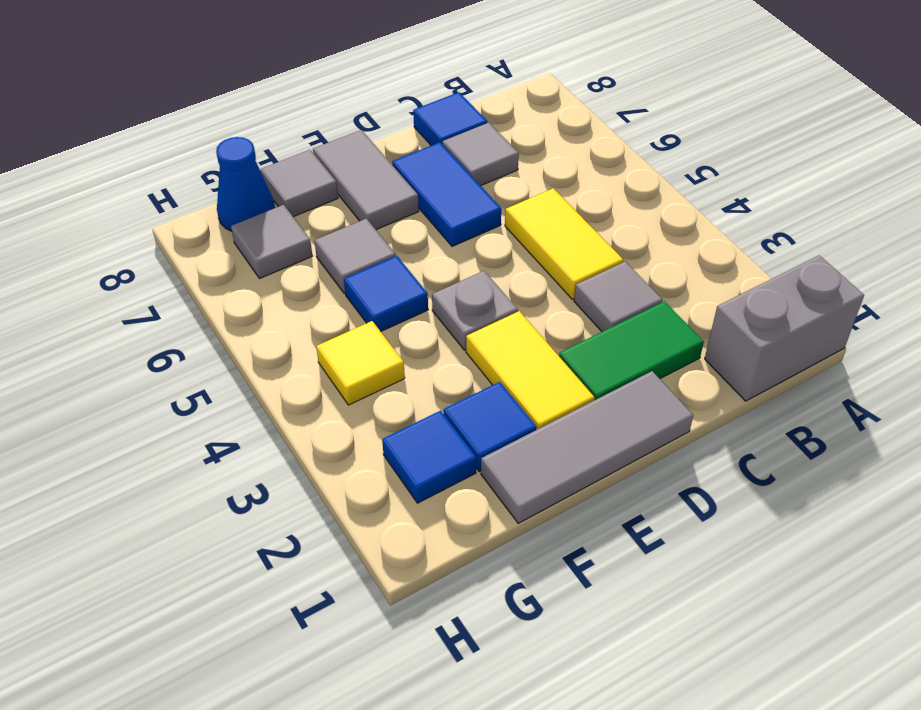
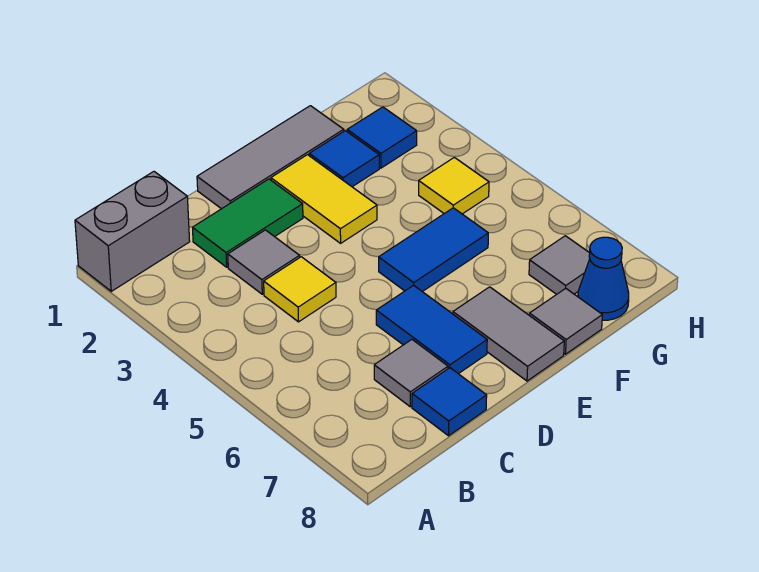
yellow tile C4:C5 level 1 -> yellow tile C4 level 1
grey plate E4 level 1 -> none
blue tile F5 level 1 -> blue tile E5:F5 level 1
grey tile F6 level 1 -> none

